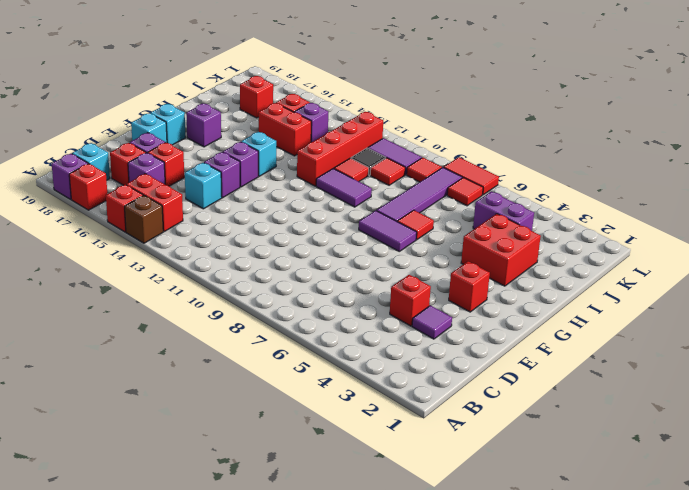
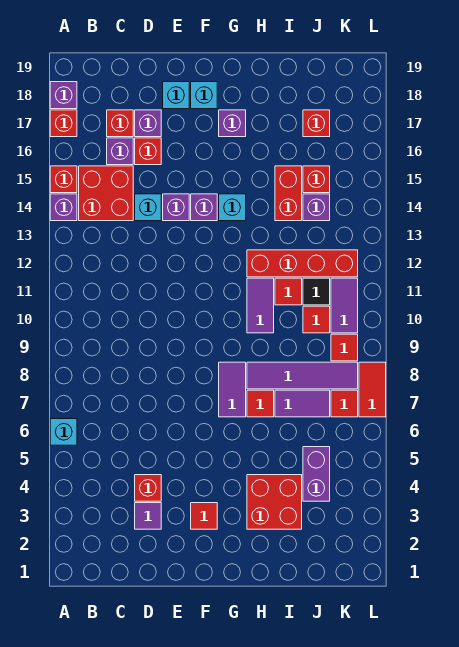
brown brick A14 level 1 -> purple brick A14 level 1
red brick B14:B15 level 1 -> red brick B14:C15 level 1
cyan brick B18 level 1 -> cyan brick A6 level 1
red brick F3 level 1 -> red tile F3 level 1
none -> purple tile I7:J7 level 1

